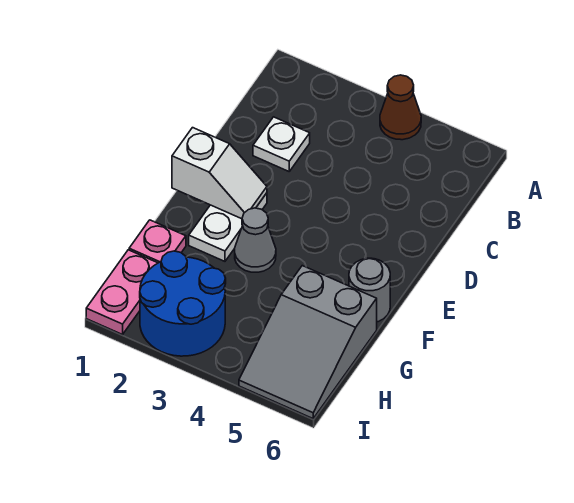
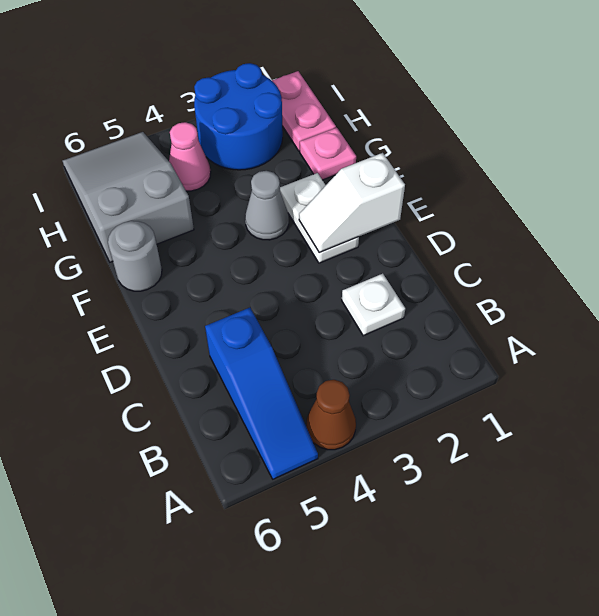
none -> blue slope A5:C5 level 1 top C
none -> pink cone H4 level 1

